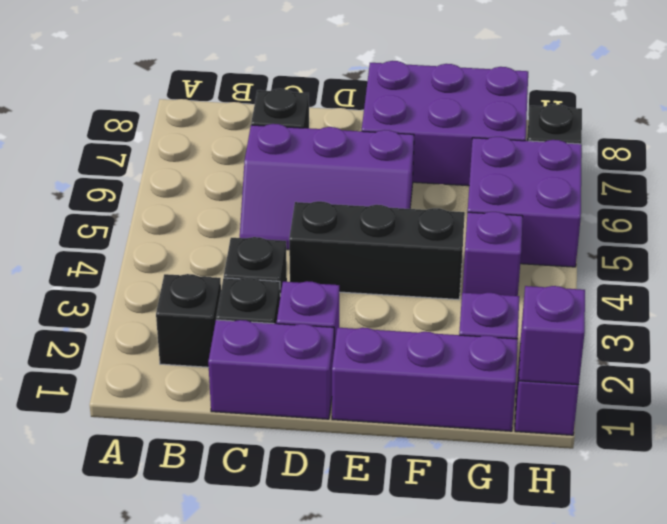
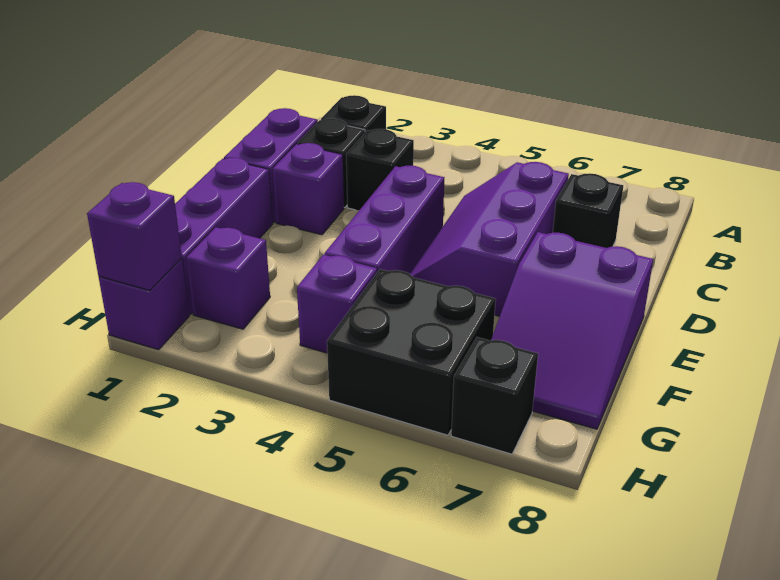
black brick D4:F4 level 1 -> purple brick D4:F4 level 1
purple brick E7:G8 level 1 -> purple slope E7:G8 level 1 top E
purple brick G5:H6 level 1 -> black brick G5:H6 level 1

